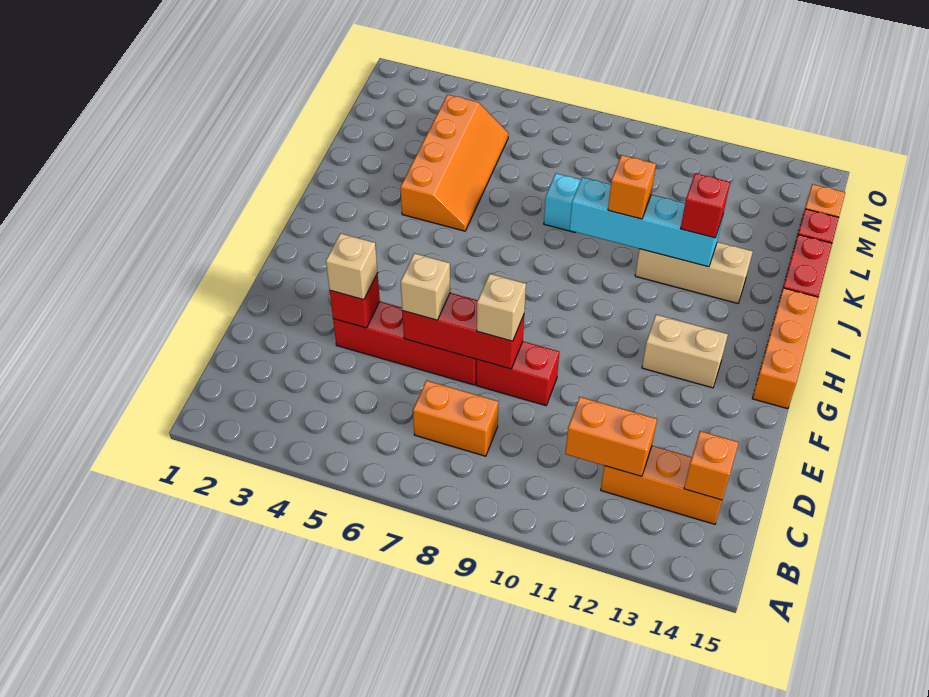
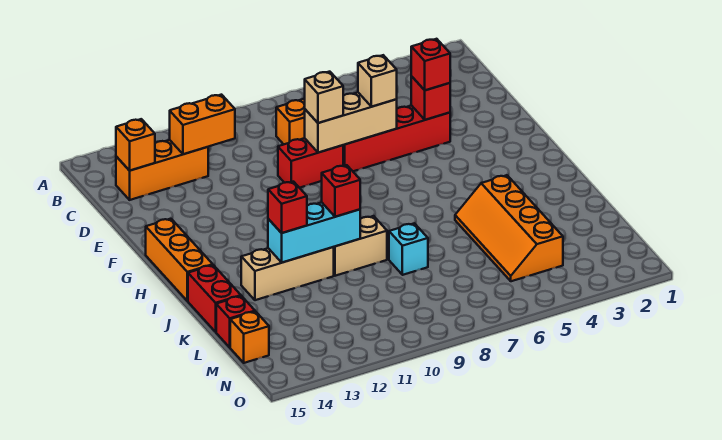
tan brick E4 level 3 -> red brick E4 level 3
red brick E6:E8 level 2 -> tan brick E6:E8 level 2
tan brick G12:G13 level 1 -> tan brick J9:J10 level 1
cyan brick J9:J12 level 2 -> cyan brick J10:J12 level 2
orange brick J10 level 3 -> red brick J10 level 3

